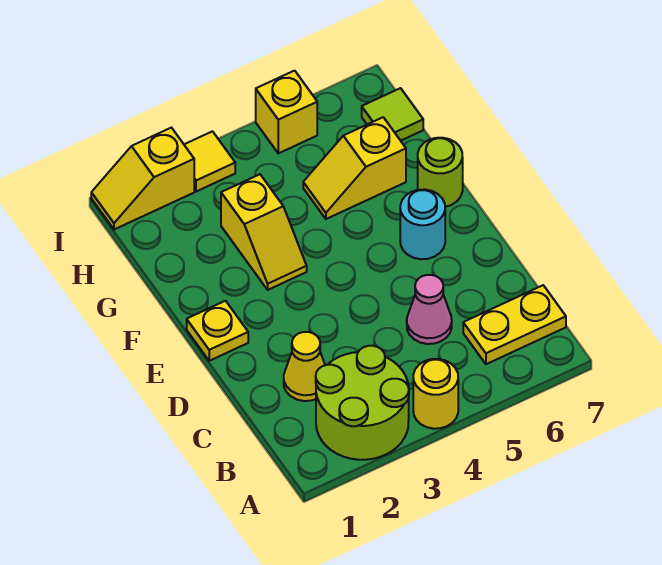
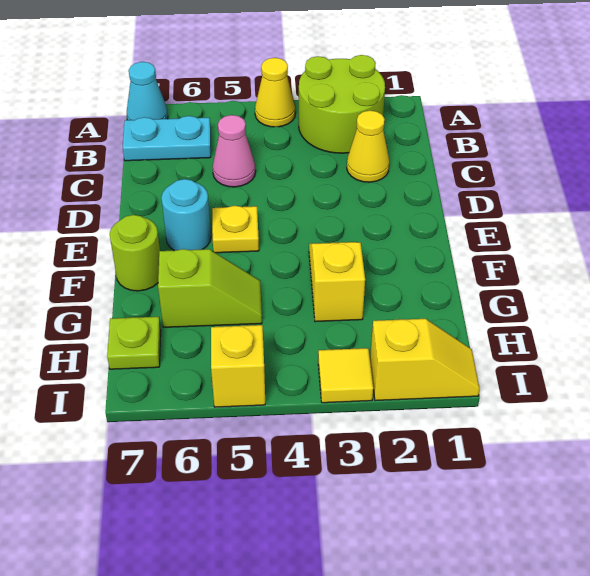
yellow round brick A4 level 1 -> yellow cone A4 level 1
none -> cyan cone A7 level 1
yellow plate B6:B7 level 1 -> cyan plate B6:B7 level 1
yellow plate E1 level 1 -> yellow plate E5 level 1
yellow slope G5:G6 level 1 top 6 -> lime slope G5:G6 level 1 top 6
lime tile H7 level 1 -> lime plate H7 level 1

